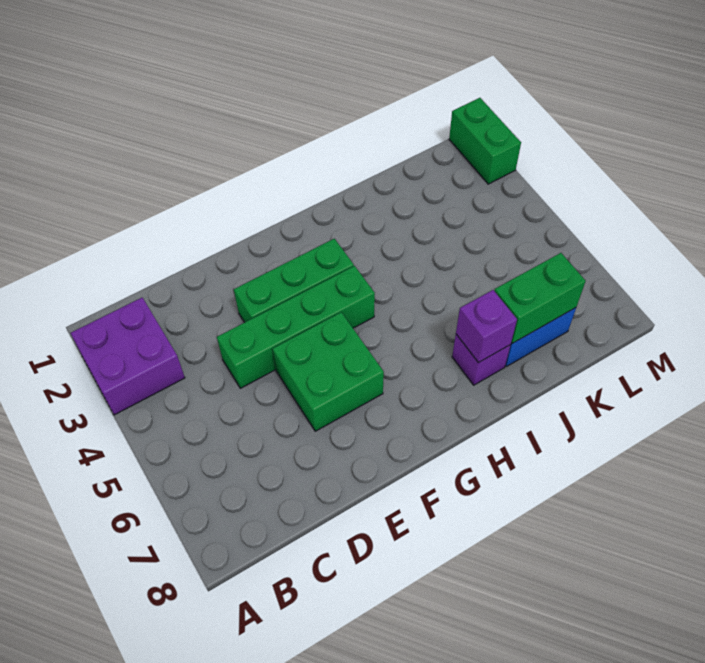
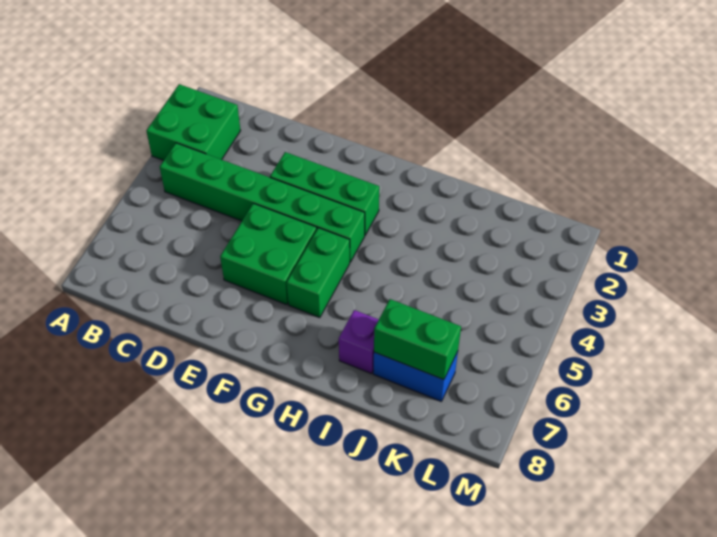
purple brick A2:B3 level 1 -> green brick A2:B3 level 1
green brick D4:G4 level 1 -> green brick B4:G4 level 1
purple brick I7 level 2 -> none
green brick M1:M2 level 1 -> green brick G5:G6 level 1

